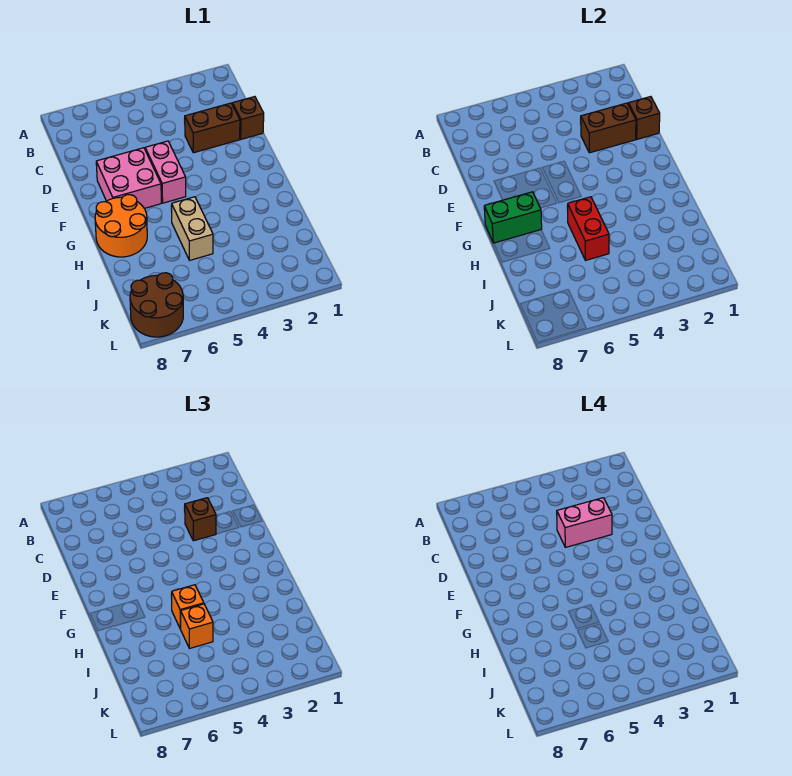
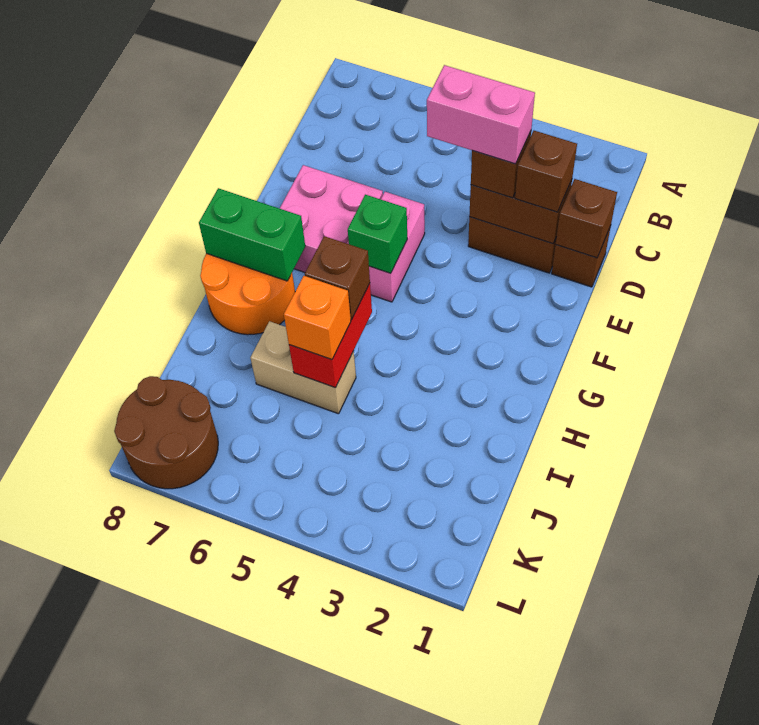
none -> brown brick D2 level 3
none -> green brick F5 level 2
tan brick H5:I5 level 1 -> tan brick I5:I6 level 1
orange brick H5 level 3 -> brown brick H5 level 3

